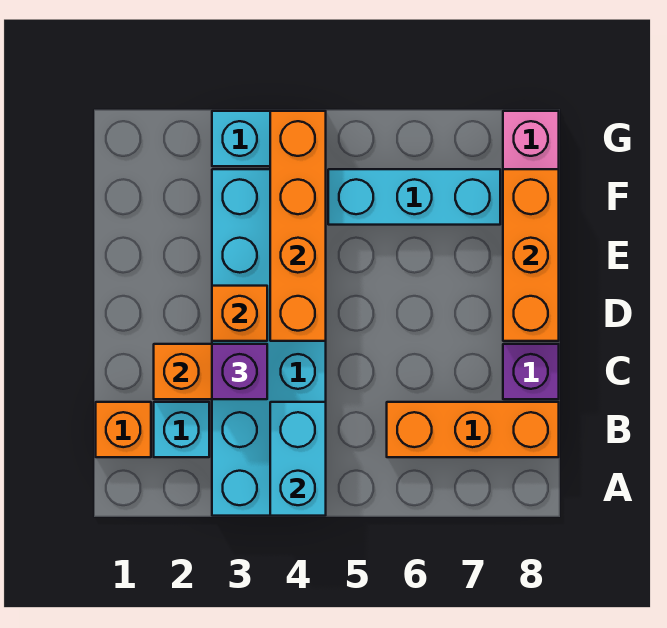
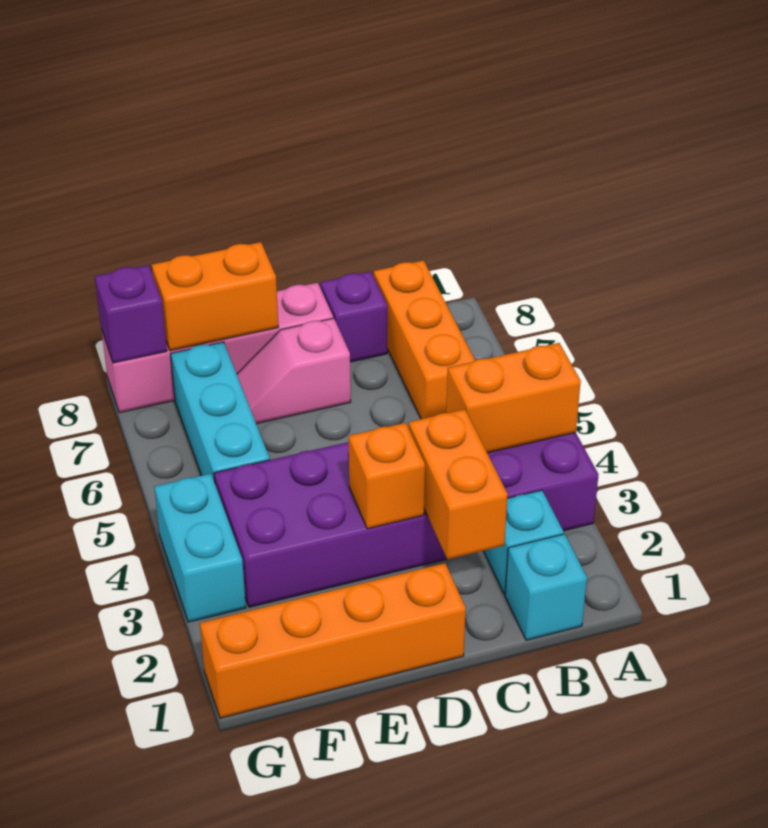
cyan brick A3:F4 level 1 -> purple brick A3:F4 level 1
cyan brick A4:B4 level 2 -> orange brick A4:B4 level 2
orange brick B1 level 1 -> cyan brick B1 level 1
purple brick C3 level 3 -> purple brick G8 level 2
orange brick D4:G4 level 2 -> orange brick D1:G1 level 1
none -> pink slope D7:E7 level 1 top D
orange brick D8:F8 level 2 -> orange brick E8:F8 level 2

